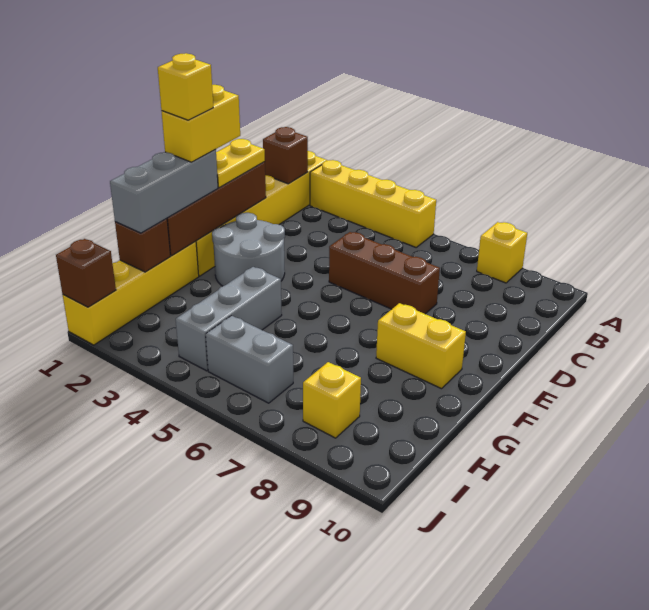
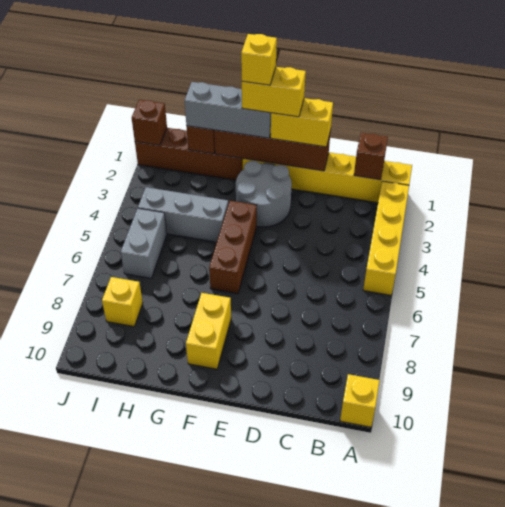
yellow brick A8 level 1 -> yellow brick A10 level 1
yellow plate D1:E1 level 3 -> yellow brick D1:E1 level 3
brown brick D5:D7 level 1 -> brown brick F4:F6 level 1
yellow brick G1:J1 level 1 -> brown brick G1:J1 level 1

